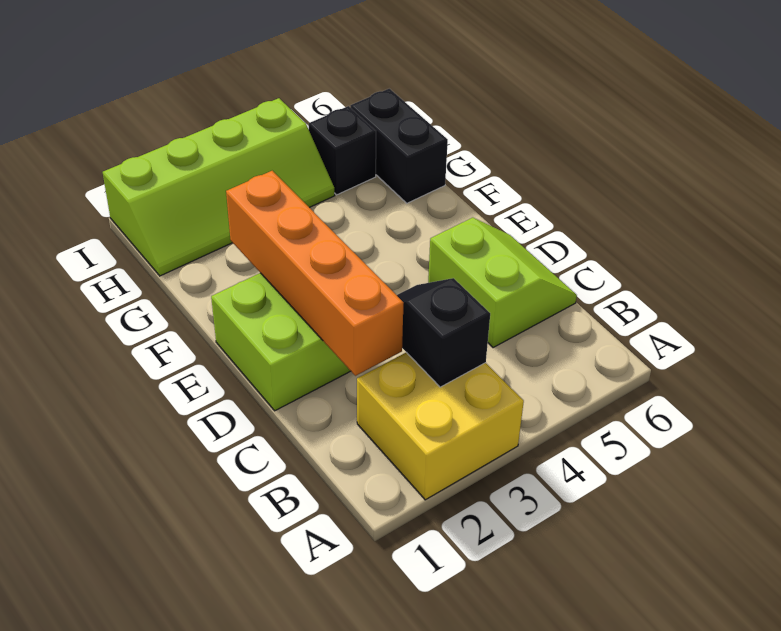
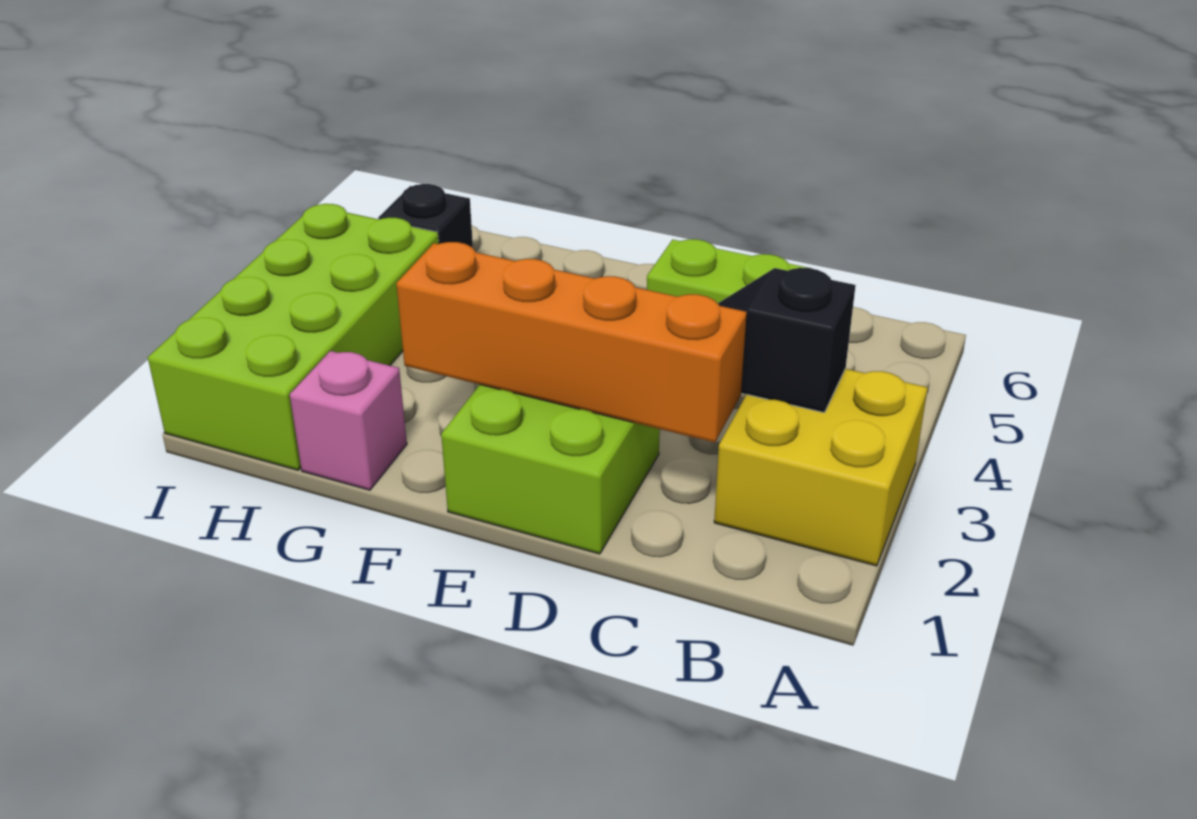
none -> pink brick G1 level 1
black brick G6:H6 level 1 -> none
lime slope H1:I4 level 1 top I -> lime brick H1:I4 level 1

